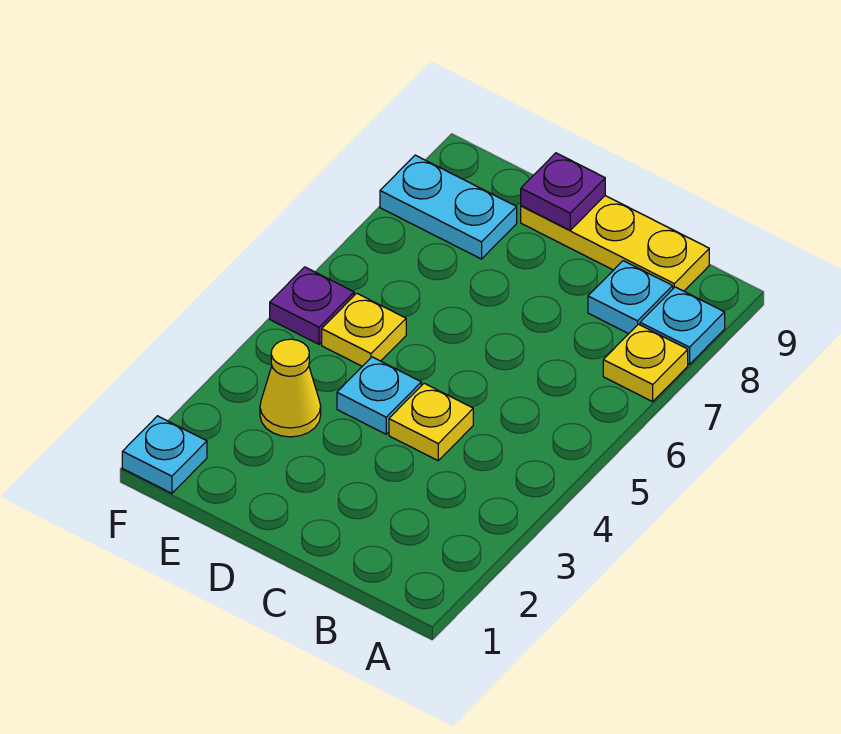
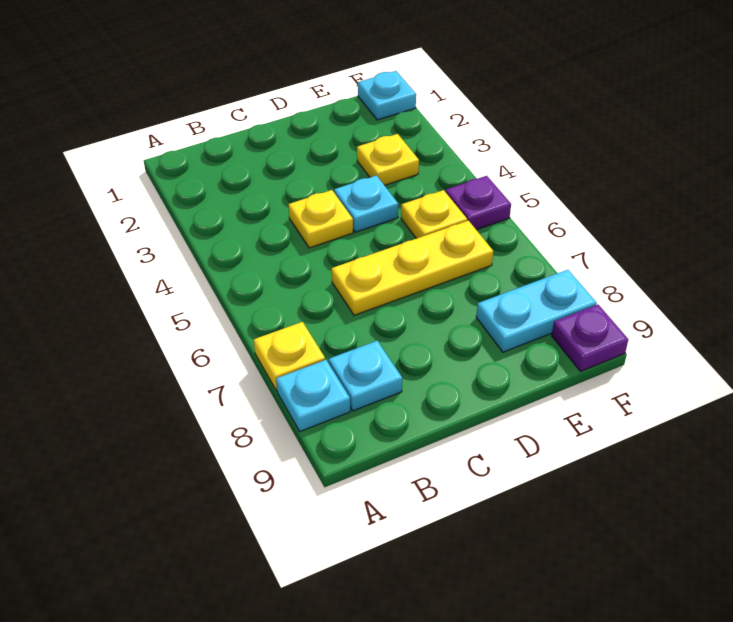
yellow plate B9:D9 level 1 -> yellow plate C6:E6 level 1
purple plate D9 level 2 -> purple plate F9 level 1
yellow cone E3 level 1 -> yellow plate E3 level 1

